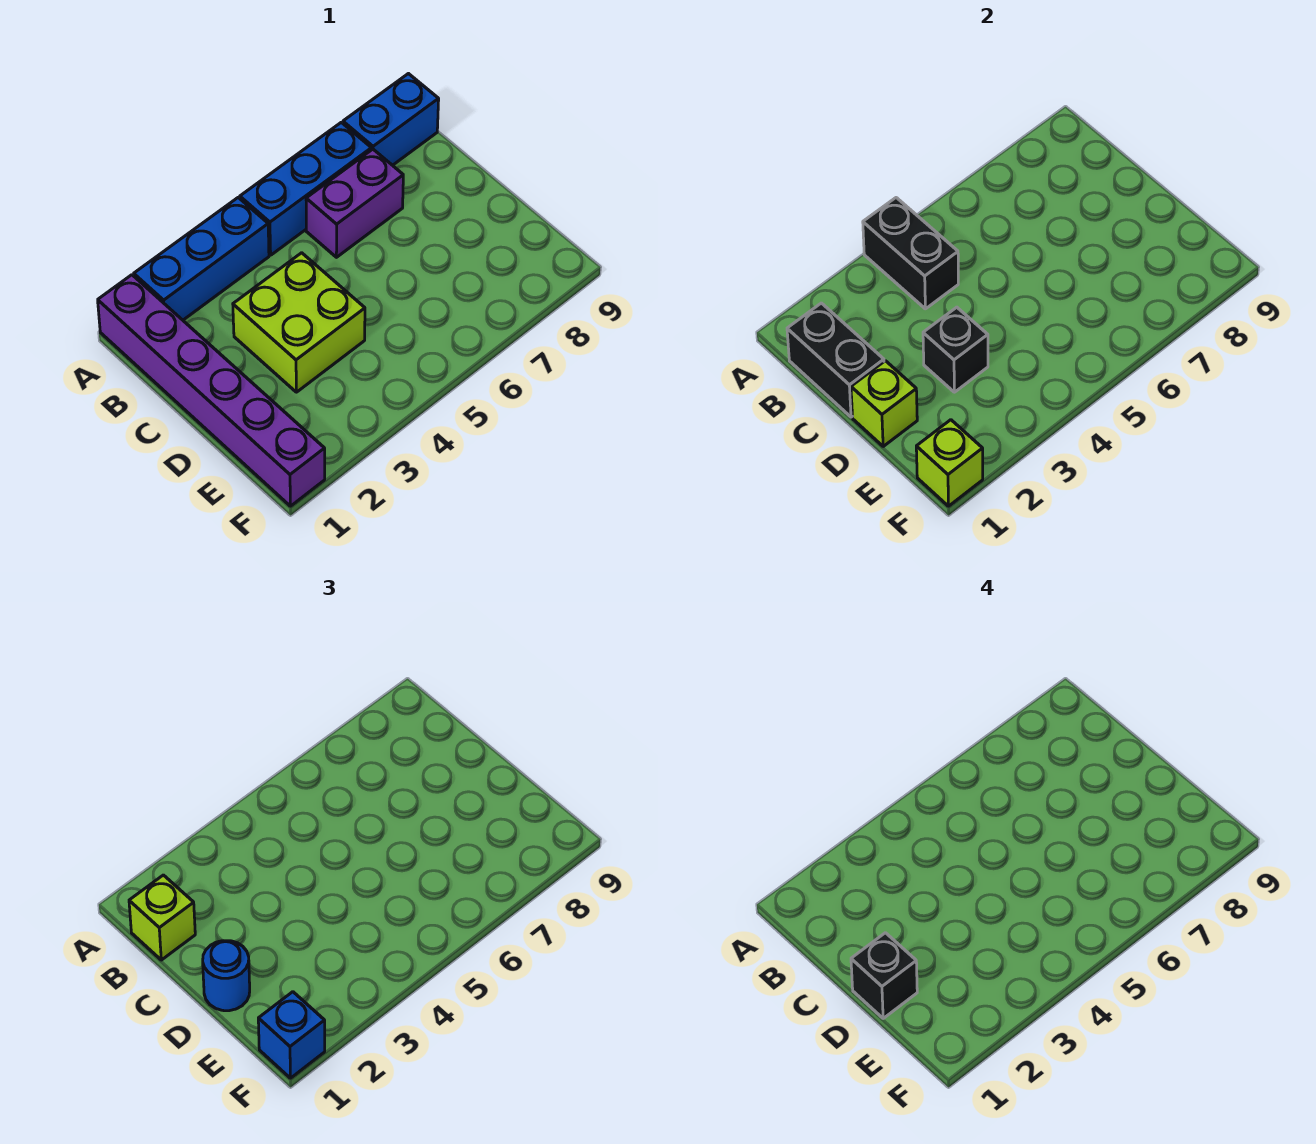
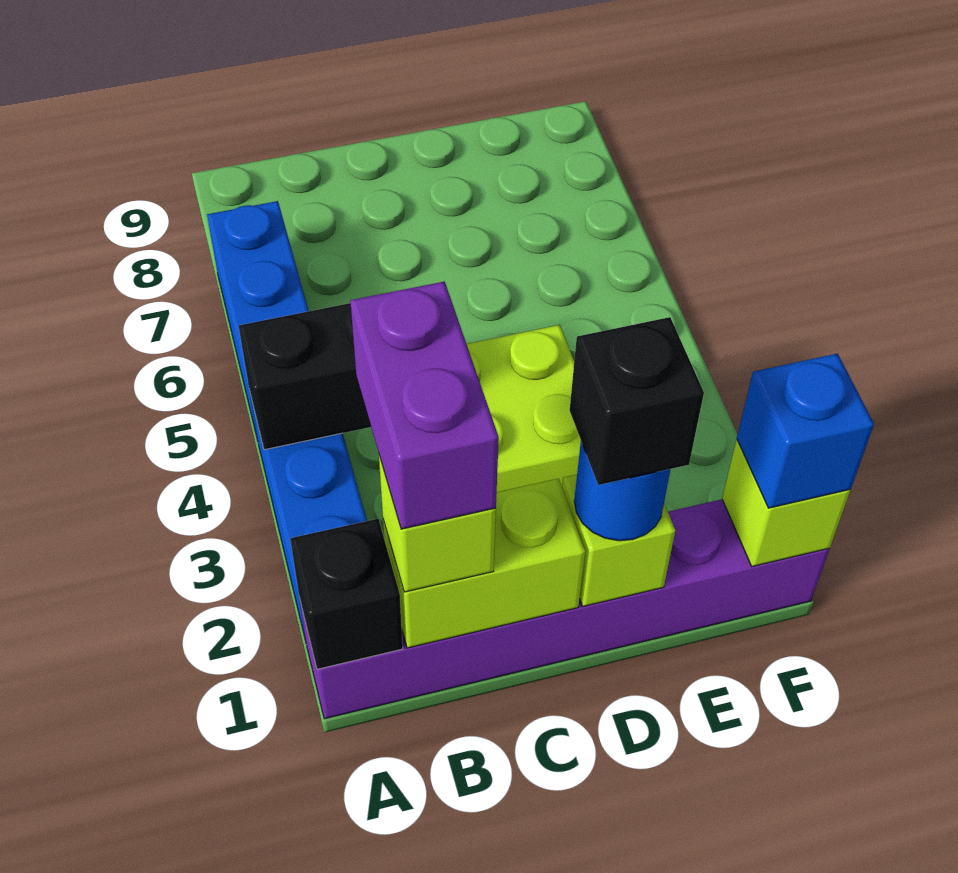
blue brick A8:A9 level 1 -> none
black brick B1:C1 level 2 -> lime brick B1:C1 level 2
purple brick B6:B7 level 1 -> purple brick B1:B2 level 4
black brick D3 level 2 -> black brick A1 level 2

